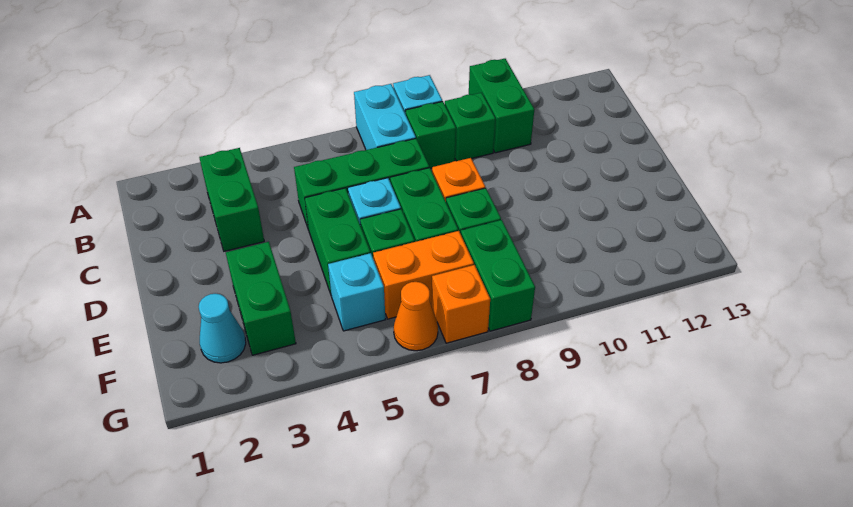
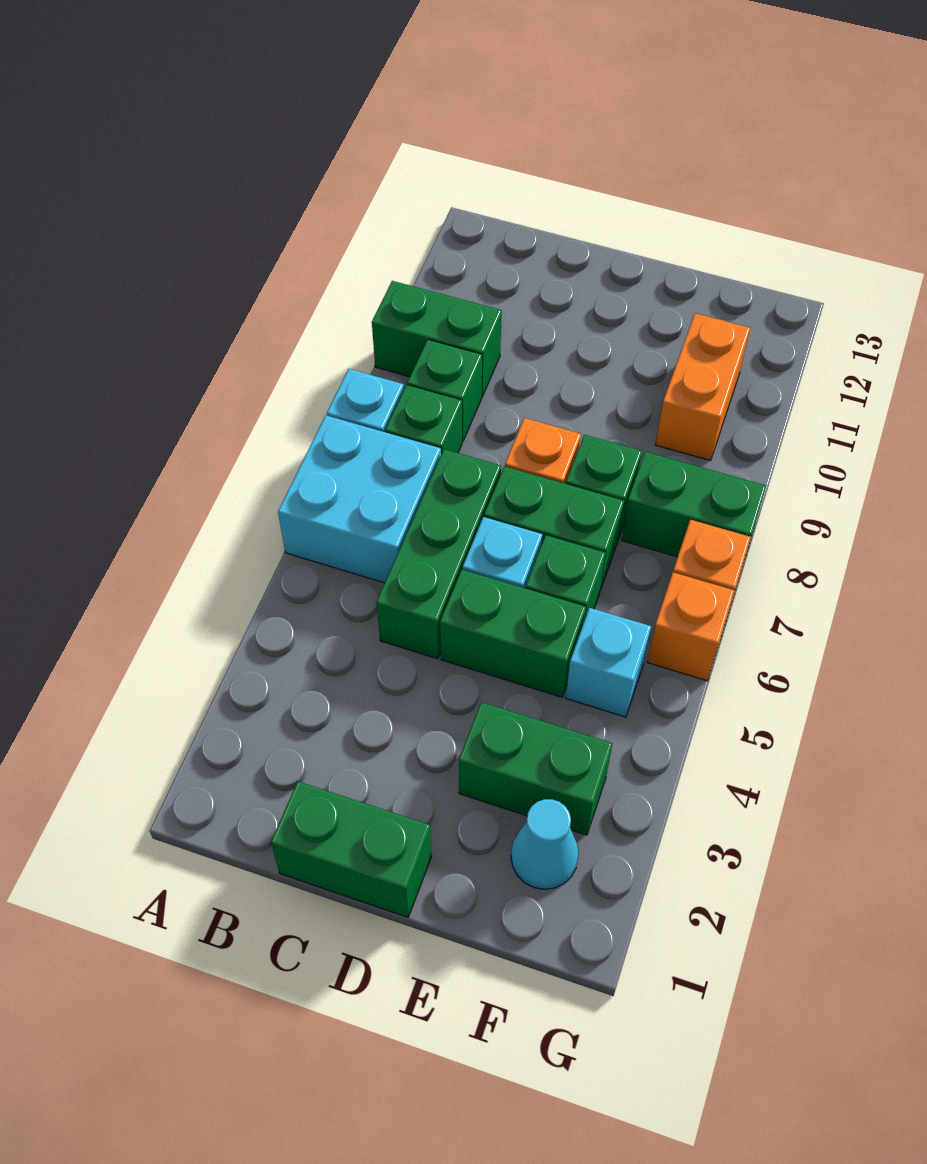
cyan brick A7:B7 level 1 -> cyan brick A6:B7 level 1
green brick B3:C3 level 1 -> green brick C1:D1 level 1
orange brick F6:F7 level 1 -> orange brick F10:F11 level 1
orange cone G6 level 1 -> orange brick G6 level 1

